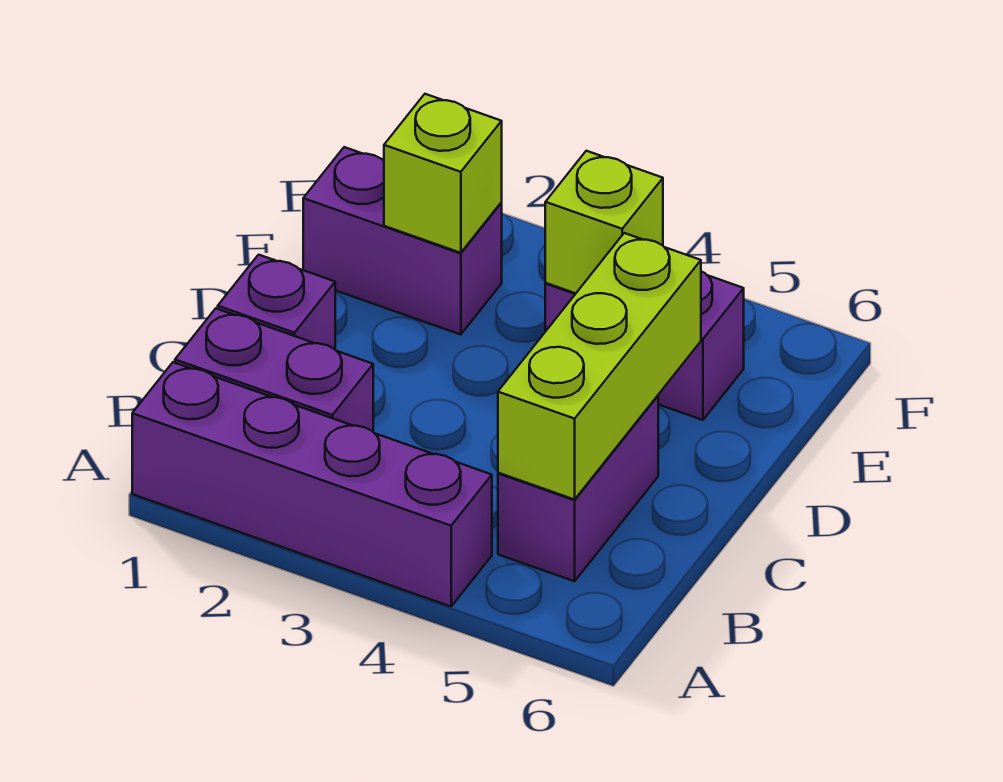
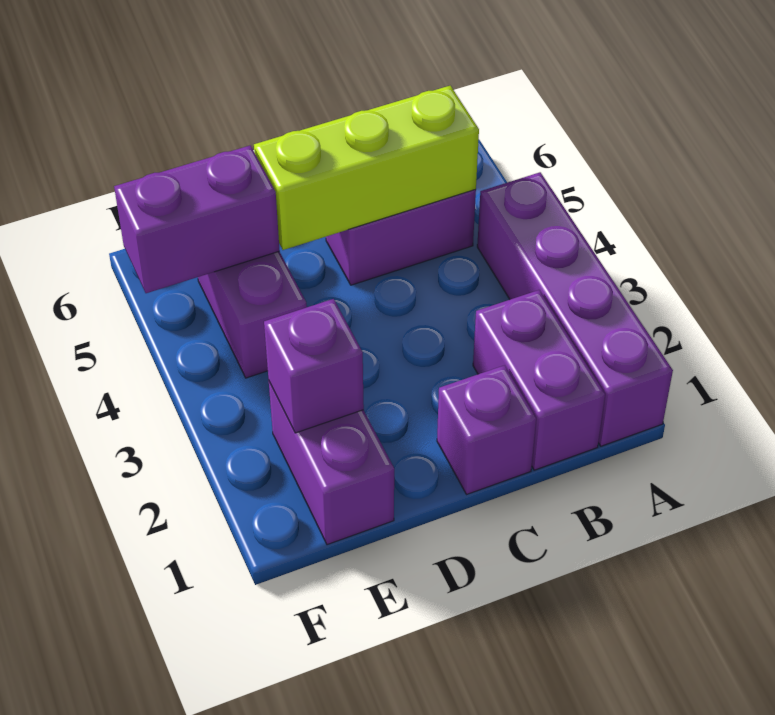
lime brick E2 level 2 -> purple brick E2 level 2
lime brick E4 level 2 -> none
none -> purple brick E5:F5 level 2

